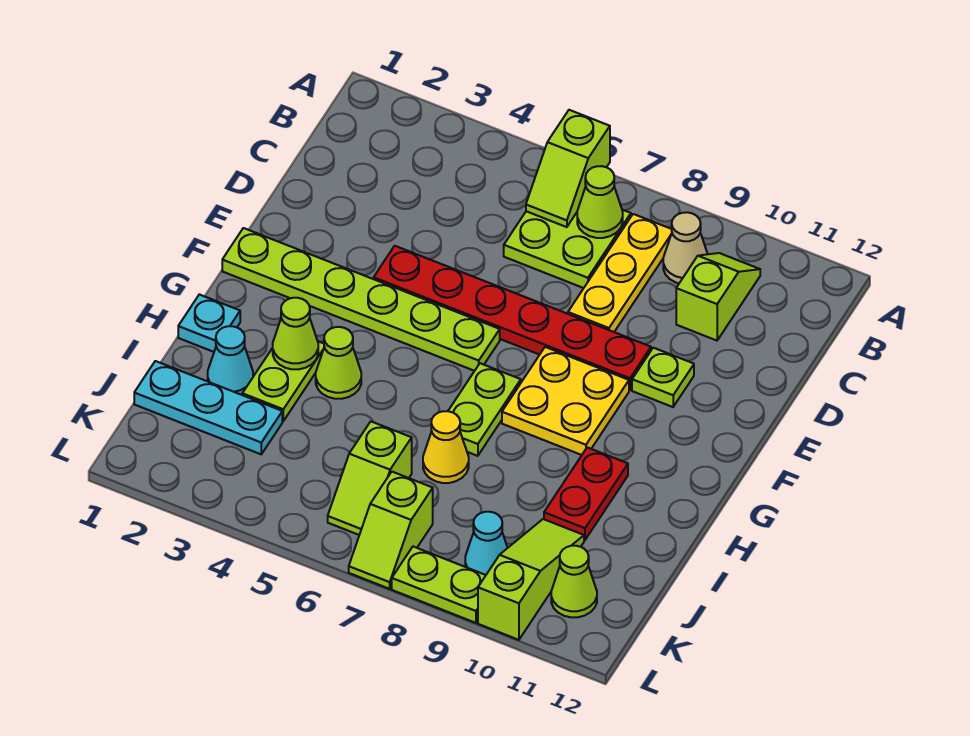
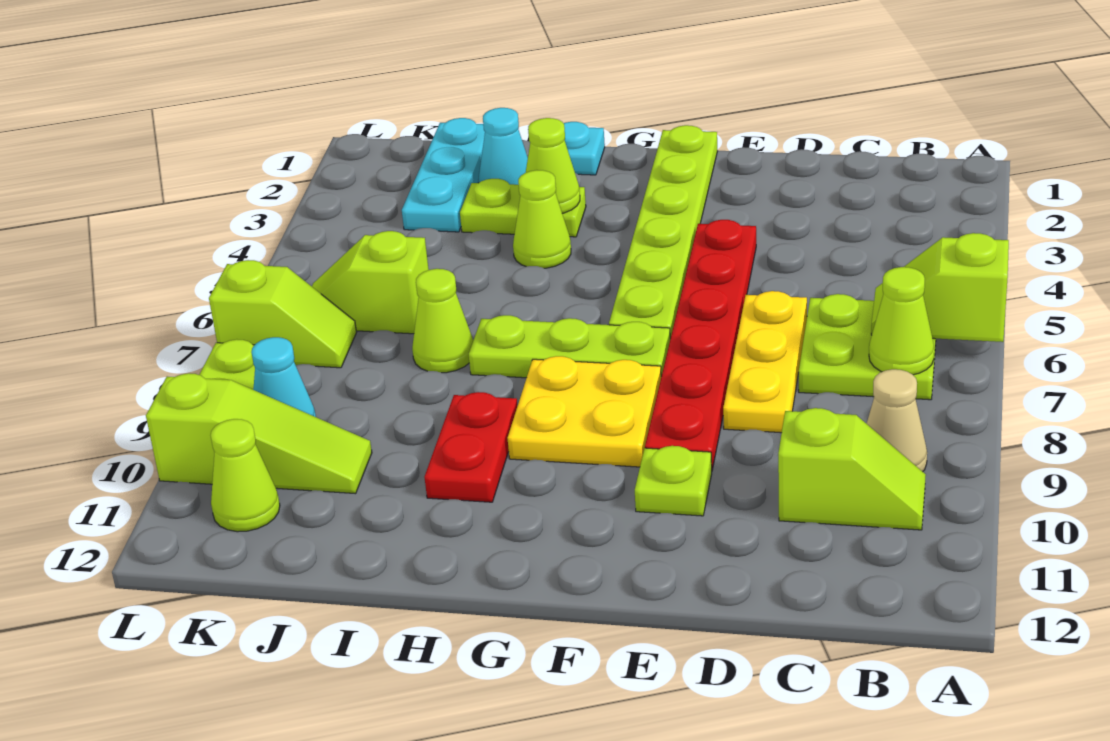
yellow plate B8:D8 level 1 -> yellow plate D6:D8 level 1
lime plate G7:H7 level 1 -> lime plate F7:H7 level 1
red plate H10:I10 level 1 -> red plate H9:H10 level 1
yellow cone I7 level 1 -> lime cone I7 level 1
lime slope K7:L7 level 1 top K -> lime slope K7:L7 level 1 top L

